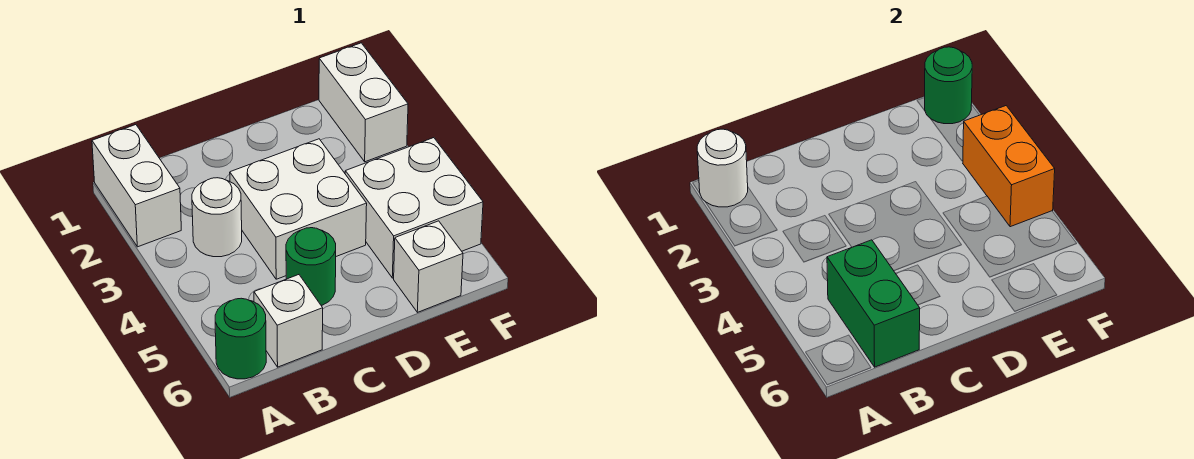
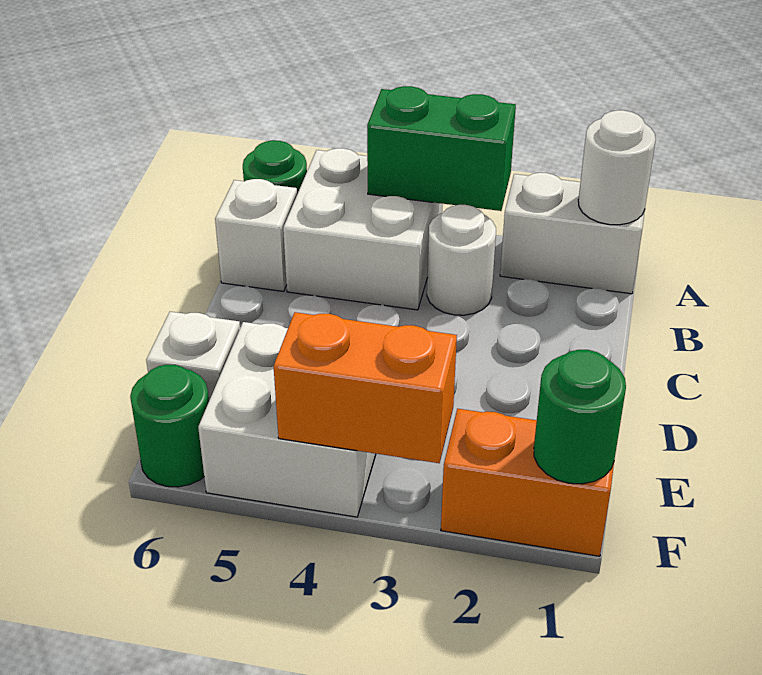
green brick B5:B6 level 2 -> green brick A3:A4 level 2
white brick C3:D4 level 1 -> white brick A4:B5 level 1
green round brick C5 level 1 -> green round brick F6 level 1
white brick F1:F2 level 1 -> orange brick F1:F2 level 1

